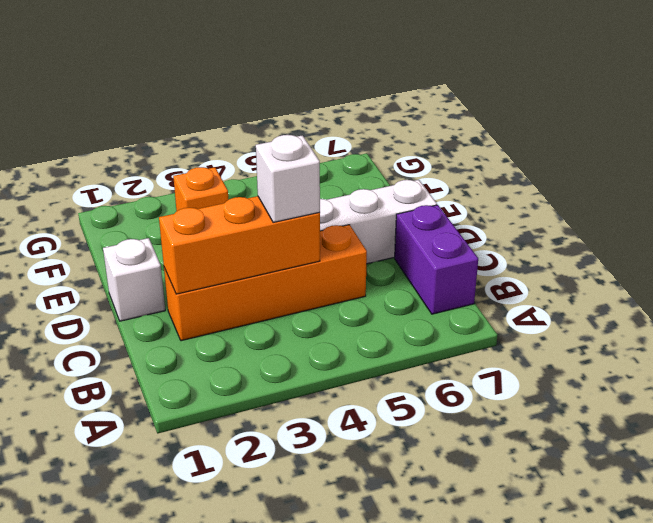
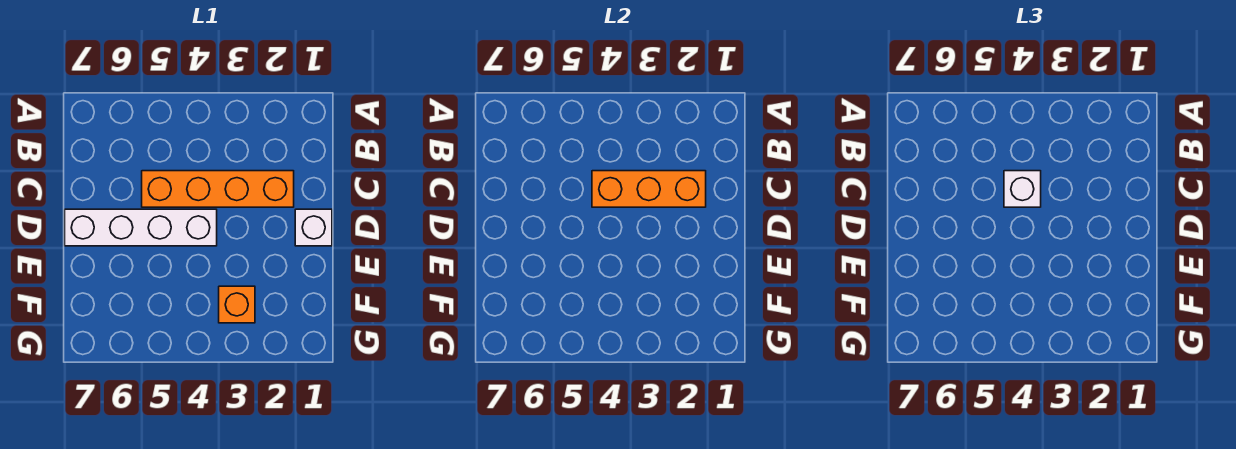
purple brick B7:C7 level 1 -> none

